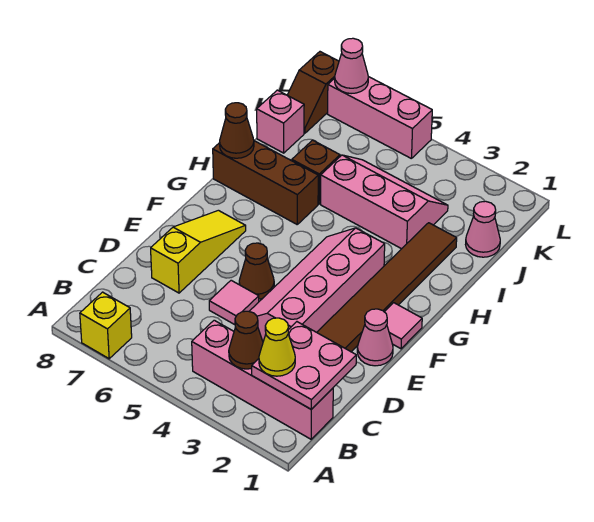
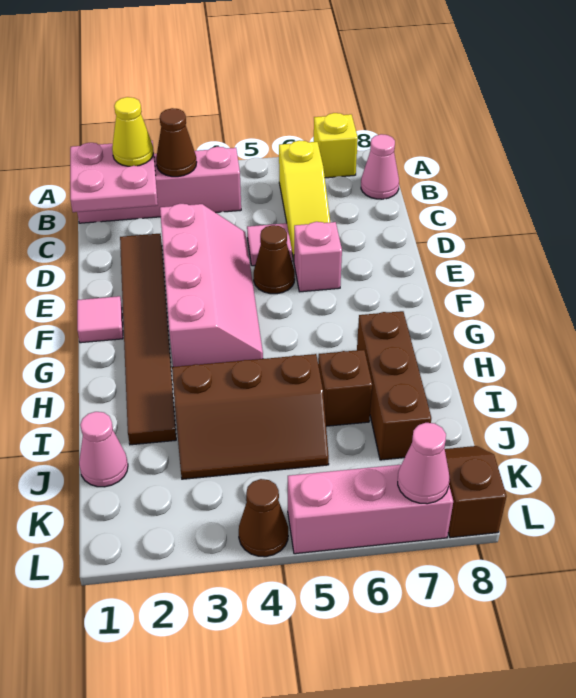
yellow slope D7:F7 level 1 top D -> yellow slope B6:D6 level 1 top B
pink cone E1 level 1 -> pink cone B8 level 1
brown brick H6:H8 level 1 -> brown brick H7:J7 level 1
brown cone H8 level 2 -> brown cone L4 level 1
pink slope I3:J5 level 1 top I -> brown slope I3:J5 level 1 top I
pink brick J8 level 1 -> pink brick E6 level 1

